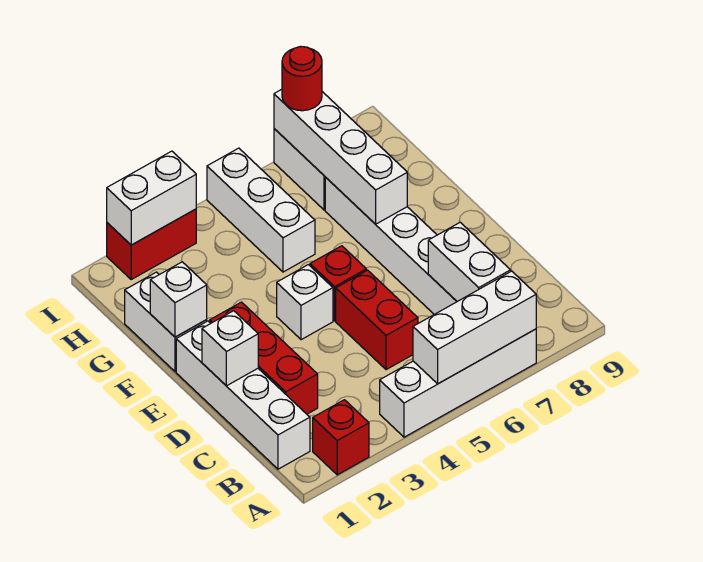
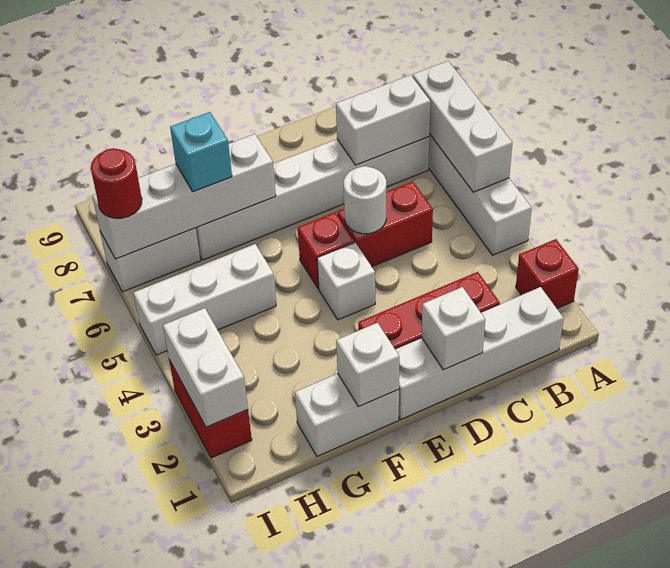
none -> white round brick D5 level 2
none -> cyan brick G7 level 3

